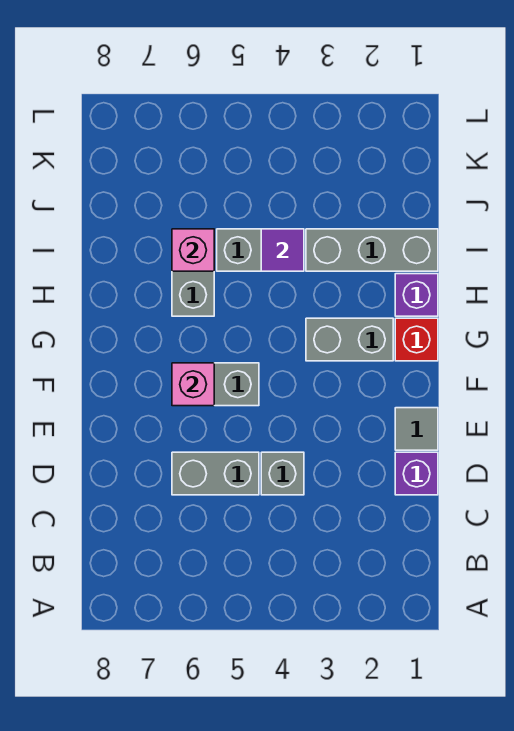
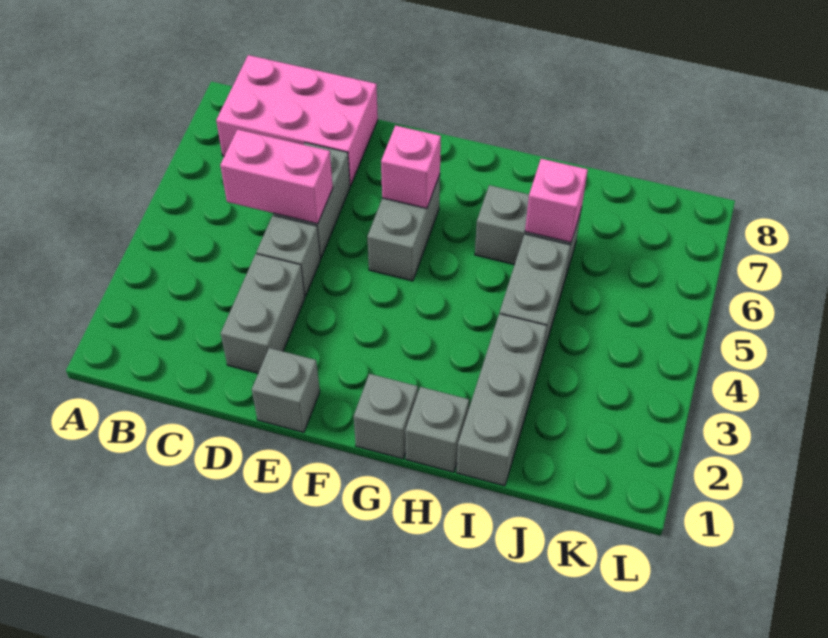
none -> pink brick B7:D8 level 1
none -> pink brick C5:D5 level 2
purple brick D1 level 1 -> none
grey tile E1 level 1 -> grey brick E1 level 1
red brick G1 level 1 -> grey brick G1 level 1
grey brick G2:G3 level 1 -> grey brick D2:D3 level 1
purple brick H1 level 1 -> grey brick H1 level 1
purple tile I4 level 2 -> none

